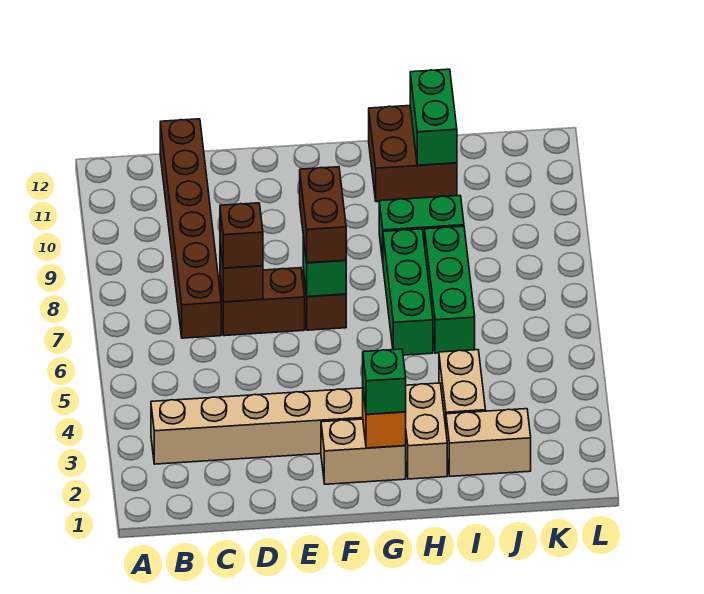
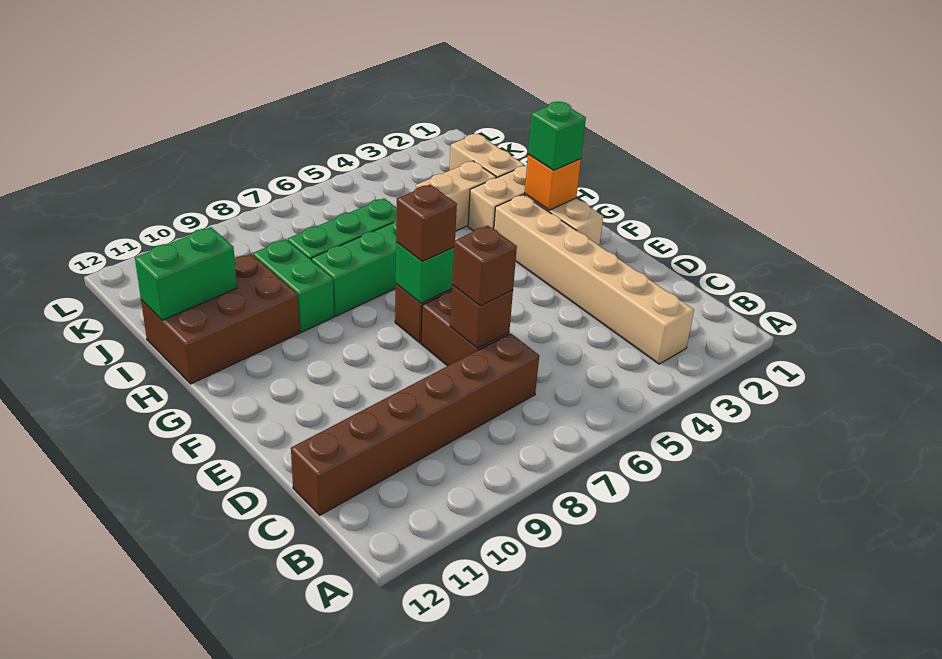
brown brick F7:F8 level 3 -> brown brick F7 level 3
brown brick H11:I12 level 1 -> brown brick H10:I12 level 1

